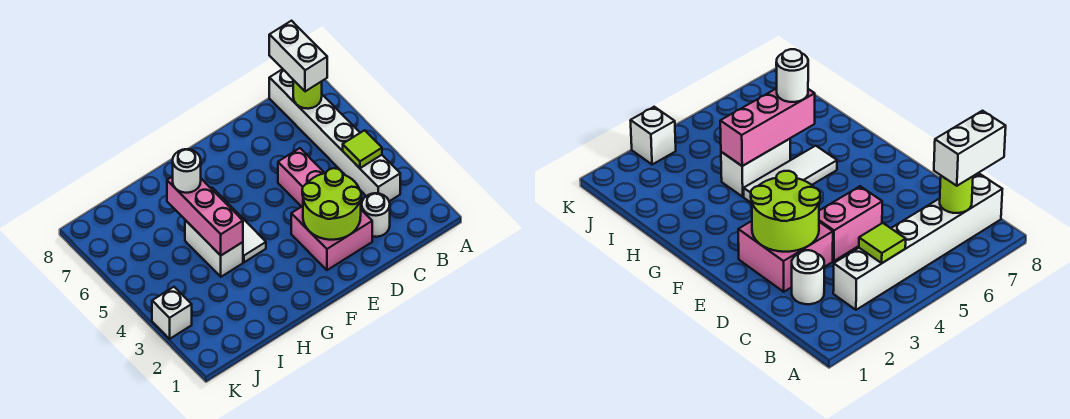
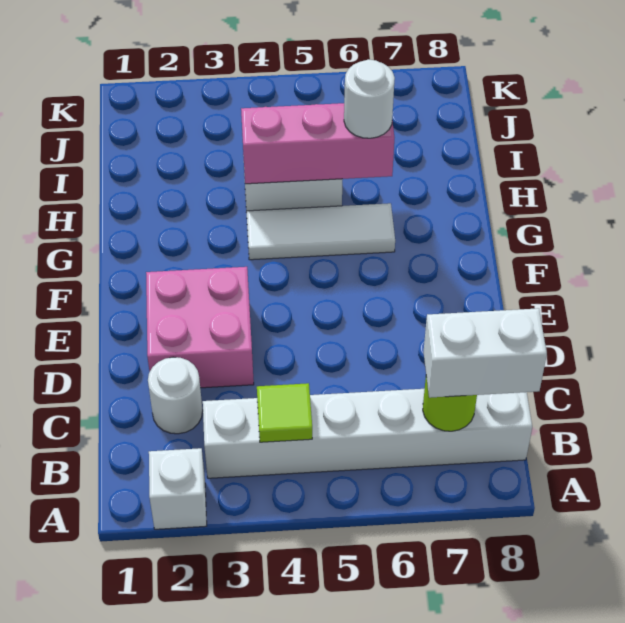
lime round brick D2:E3 level 2 -> none
pink brick D4:D5 level 1 -> none
white brick K3 level 1 -> white brick A2 level 1

